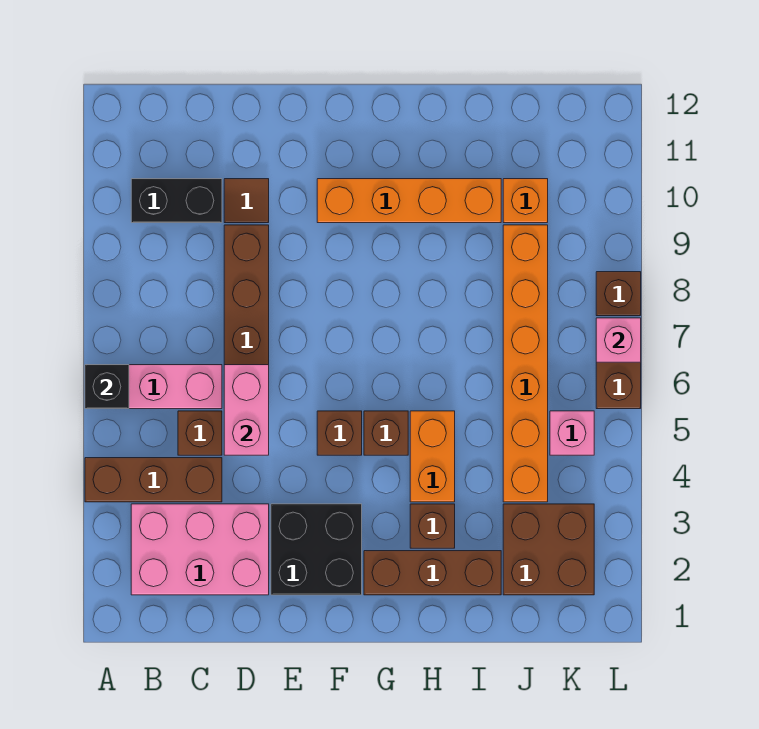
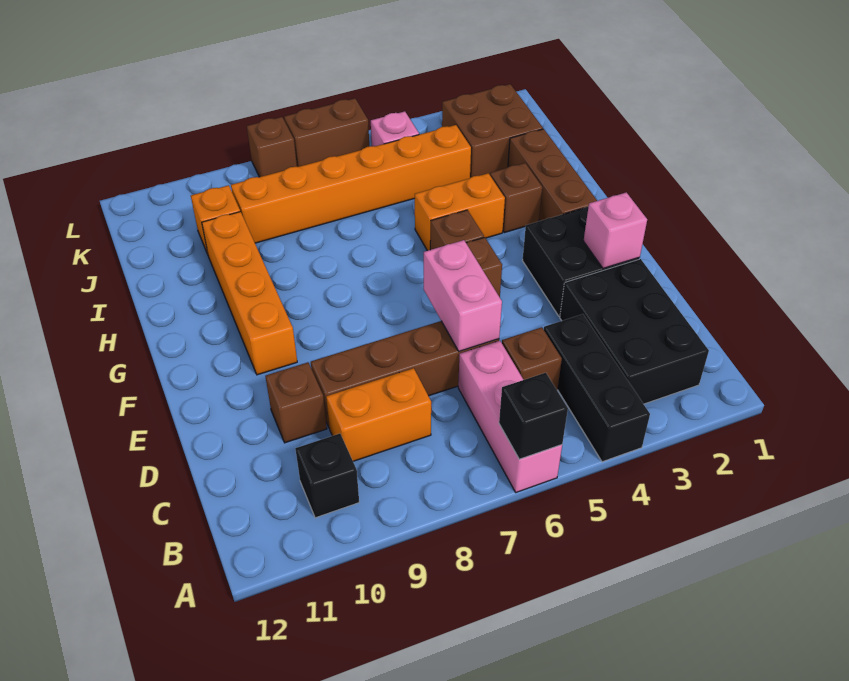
brown brick A4:C4 level 1 -> black brick A4:C4 level 1
pink brick B2:D3 level 1 -> black brick B2:D3 level 1
black brick B10:C10 level 1 -> black brick B10 level 1
none -> orange brick C8:C9 level 1
pink brick D5:D6 level 2 -> pink brick D6:E6 level 2
brown tile D10 level 1 -> brown brick D10 level 1
pink brick L7 level 2 -> pink brick E2 level 2

